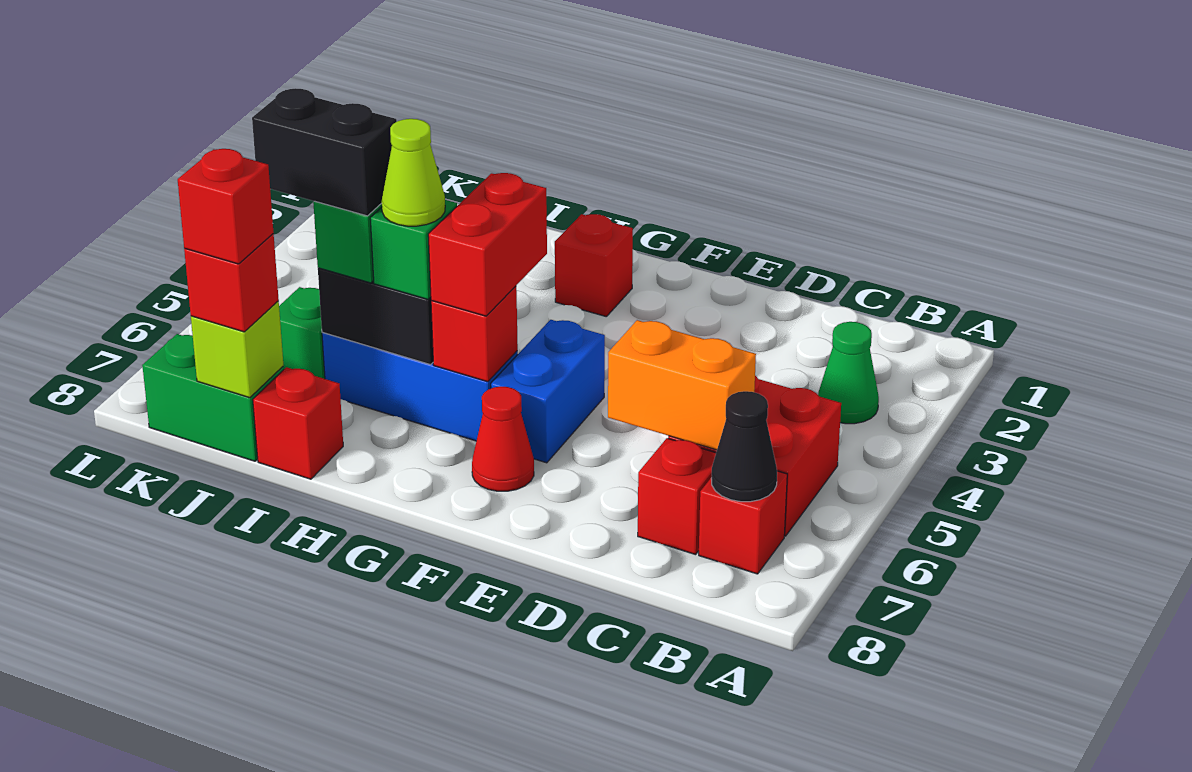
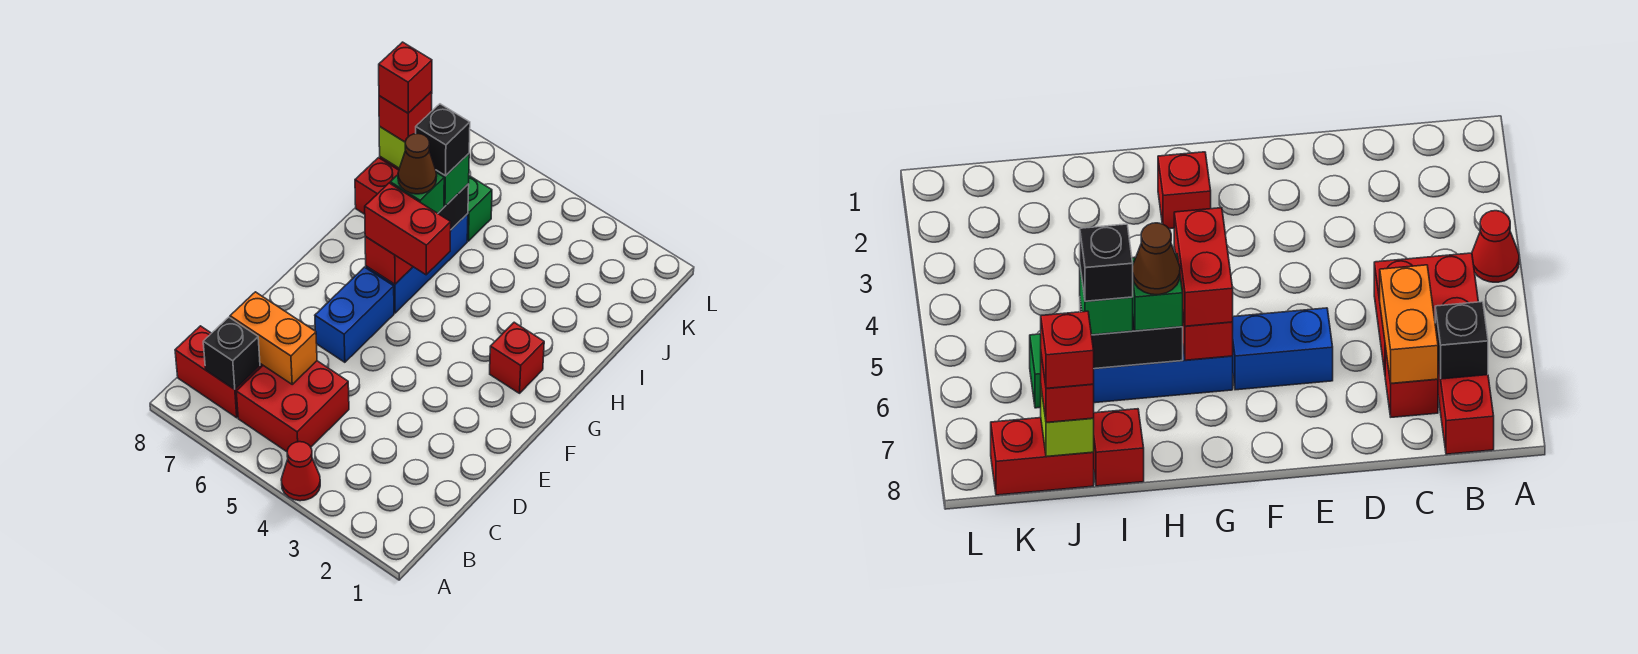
green cone B3 level 1 -> none
red brick B7 level 1 -> red brick B7:B8 level 1
black cone B7 level 2 -> black brick B7 level 2
orange brick C6:D6 level 2 -> orange brick C6:C7 level 2
blue brick F5:F6 level 1 -> blue brick E6:F6 level 1
red cone F7 level 1 -> red cone A4 level 1
lime cone H6 level 4 -> brown cone H6 level 4
black brick I6:J6 level 4 -> black brick I6 level 4
green brick J8:K8 level 1 -> red brick J8:K8 level 1

